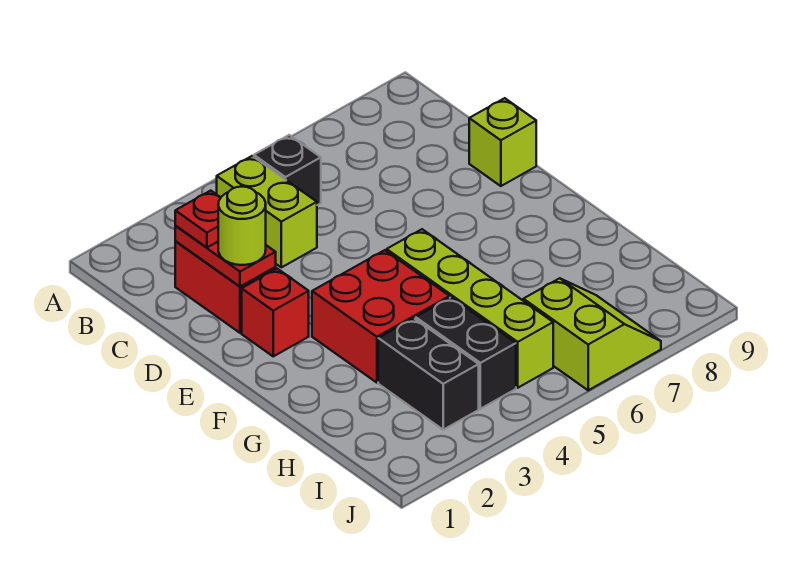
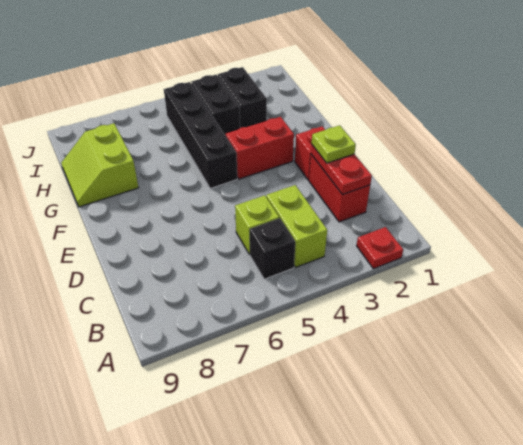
red plate C2 level 3 -> red plate A2 level 1
lime round brick D2 level 3 -> lime plate D2 level 3
lime brick D9 level 1 -> lime brick C5 level 1
red brick F3:G4 level 1 -> red brick F3:F4 level 1
lime brick F5:I5 level 1 -> black brick F5:I5 level 1
lime slope I6:J7 level 1 top 6 -> lime slope G8:H9 level 1 top 8

